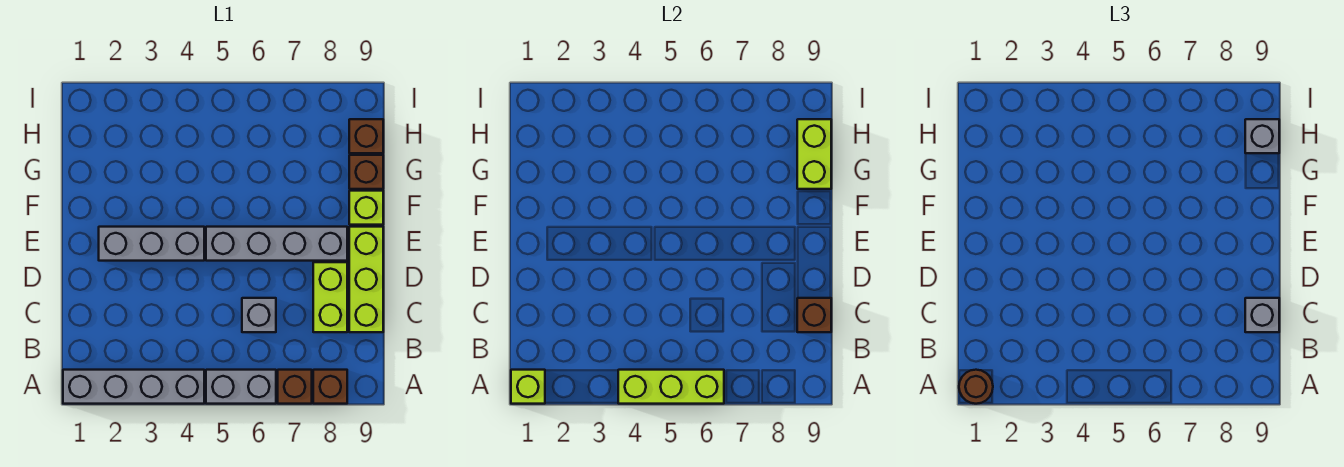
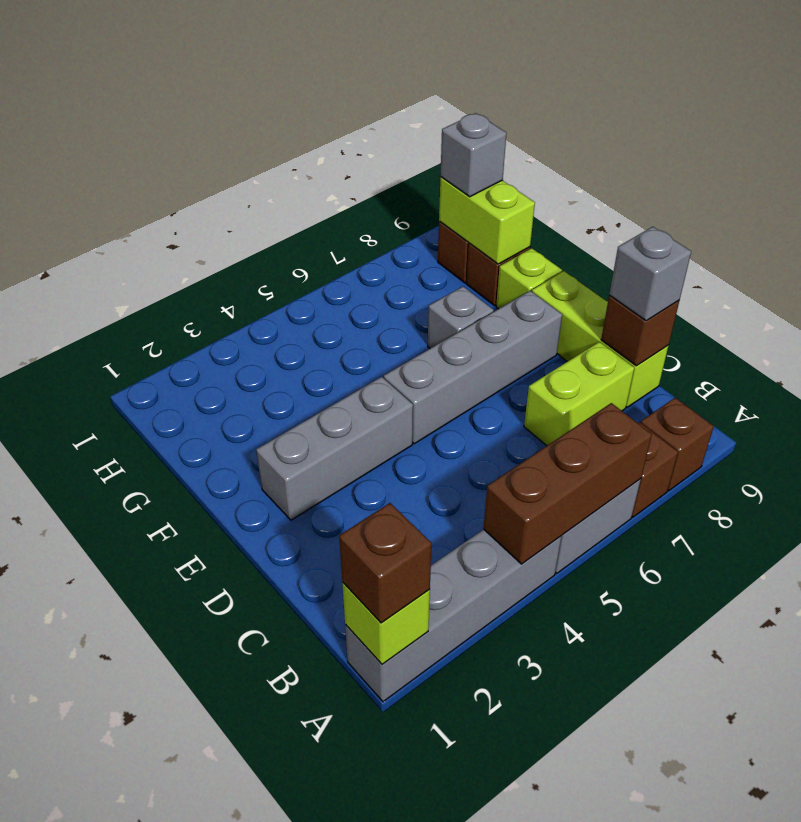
brown round brick A1 level 3 -> brown brick A1 level 3
lime brick A4:A6 level 2 -> brown brick A4:A6 level 2
grey brick C6 level 1 -> grey brick F7 level 1
lime brick C8:D8 level 1 -> lime brick C7:C8 level 1

